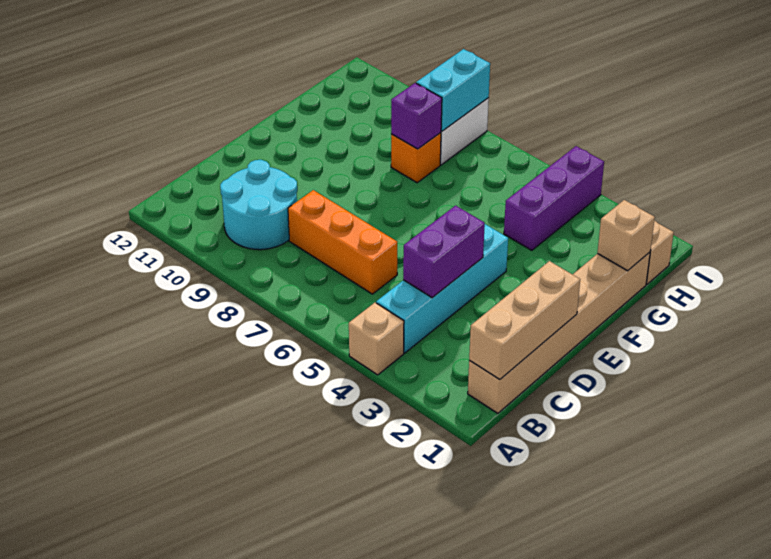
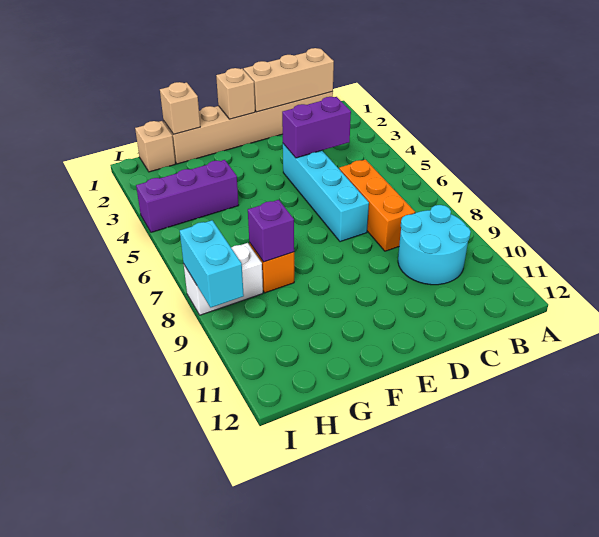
tan brick A4 level 1 -> tan brick E1 level 2
cyan brick B4:E4 level 1 -> cyan brick D4:D7 level 1
cyan brick H8:I8 level 2 -> cyan brick I8:I9 level 2

